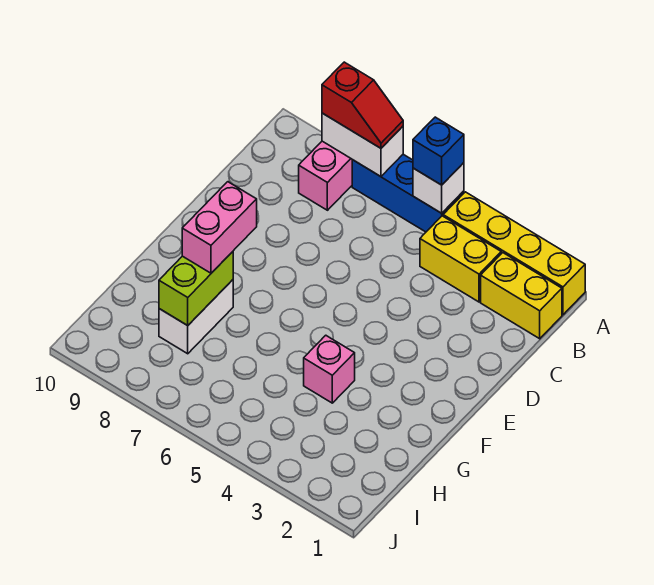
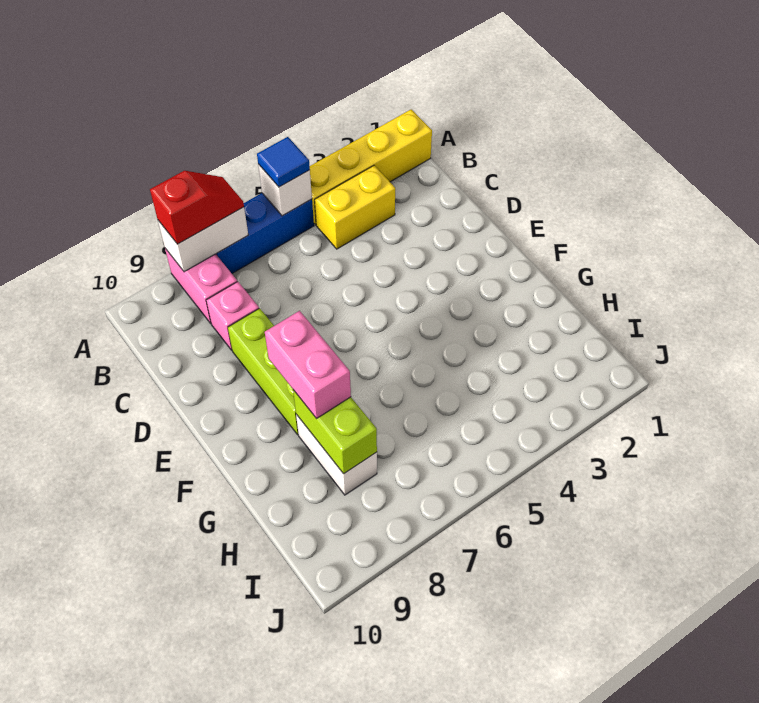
blue brick A5 level 3 -> blue tile A5 level 3
yellow brick B1:B2 level 1 -> none
none -> lime brick D8:F8 level 1
pink brick G4 level 1 -> pink brick C8 level 1

